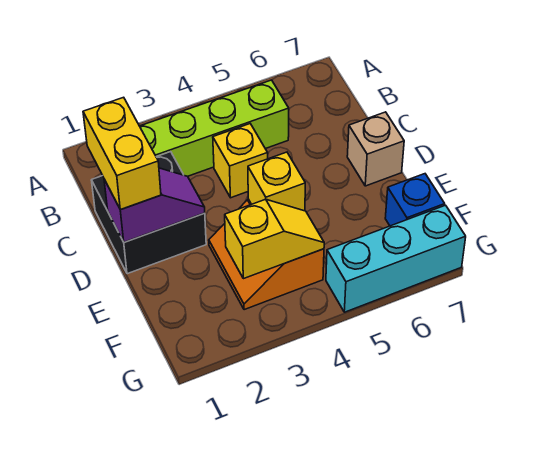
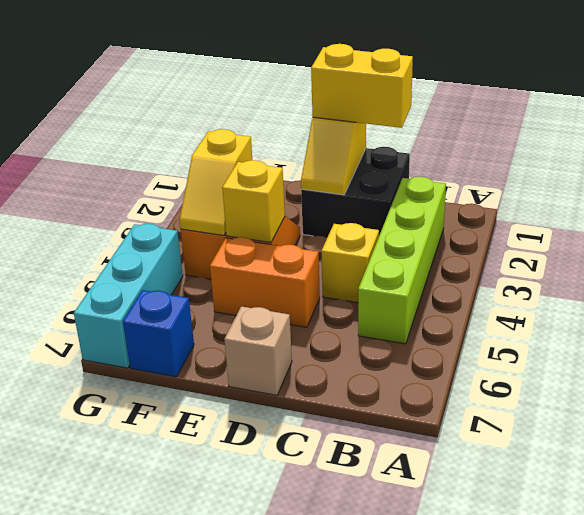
purple slope D1:D2 level 2 top 1 -> yellow slope D1:D2 level 2 top 1
none -> orange brick D5:E5 level 1

